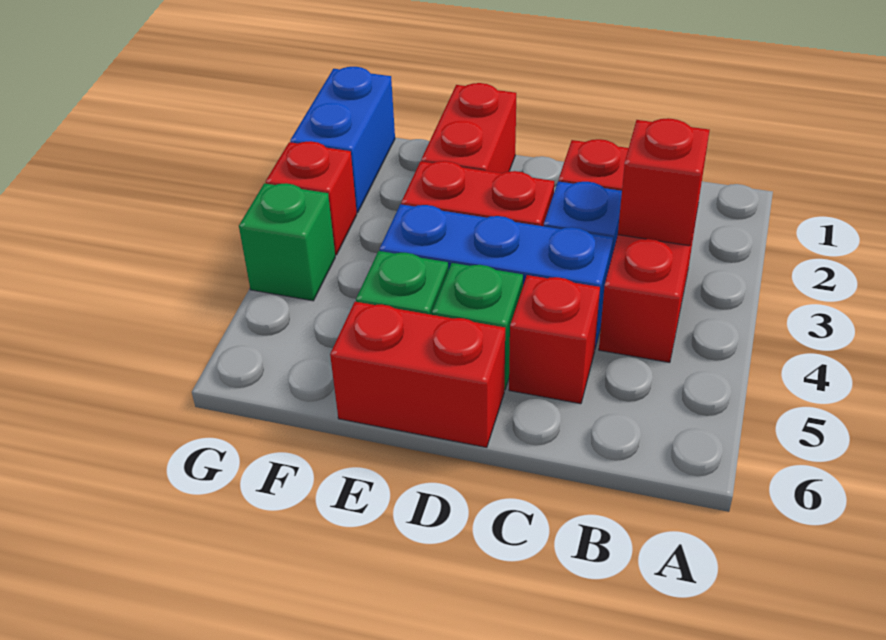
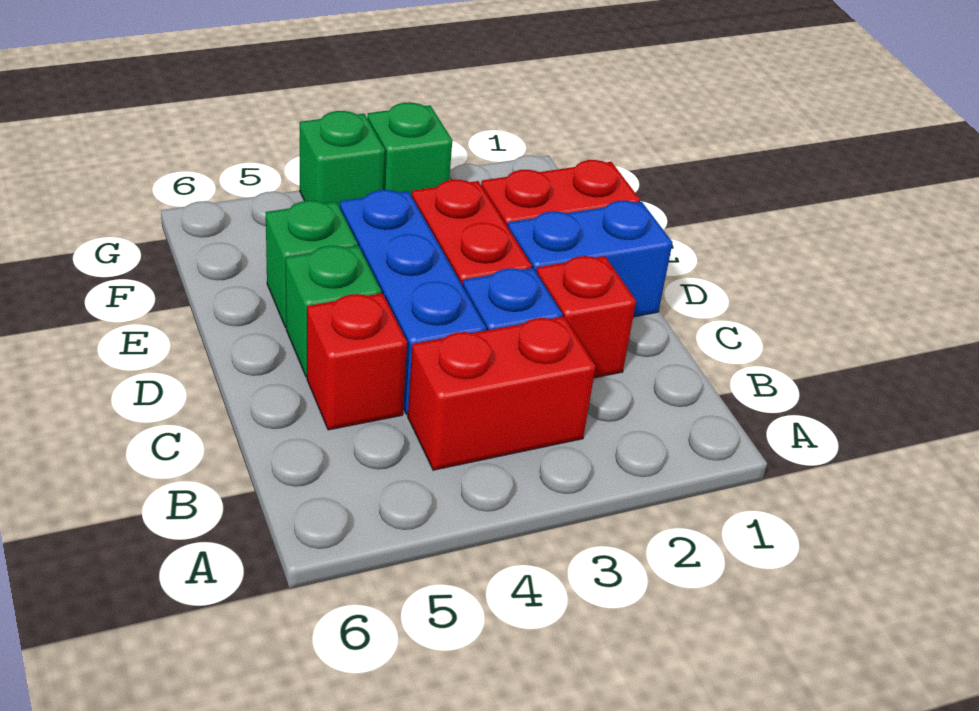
red brick B3 level 2 -> none
red brick D6:E6 level 1 -> none
blue brick G1:G2 level 1 -> blue brick D1:D2 level 1
red brick G3 level 1 -> green brick G3 level 1

